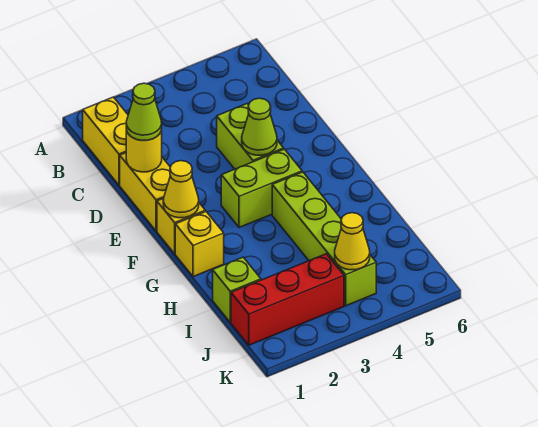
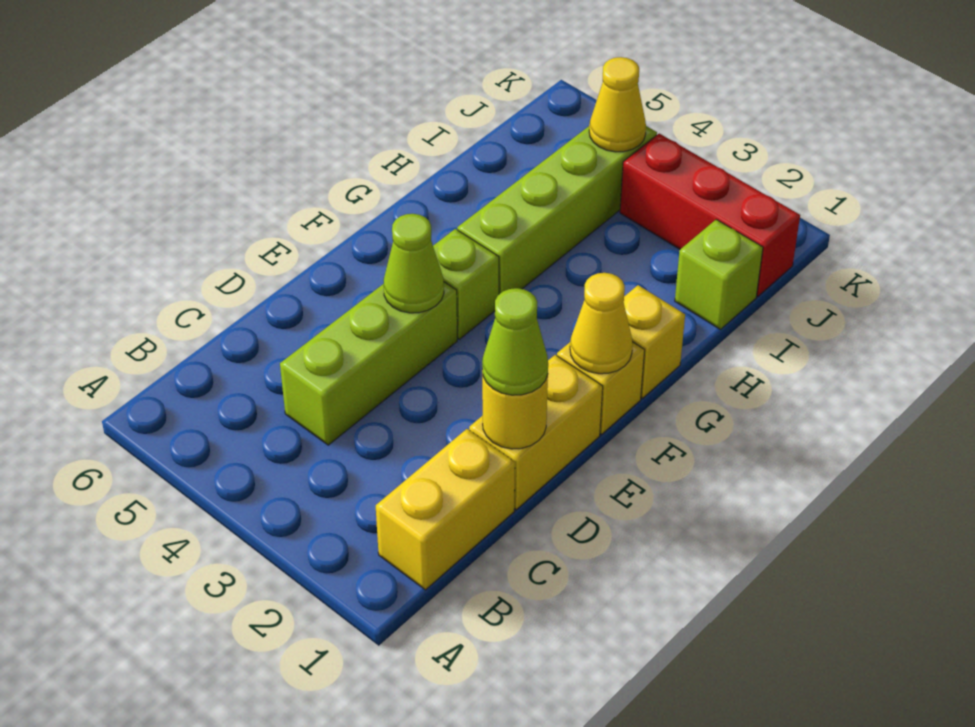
lime brick D4:E4 level 1 -> lime brick C4:E4 level 1
lime brick F3:F4 level 1 -> lime brick F4 level 1

